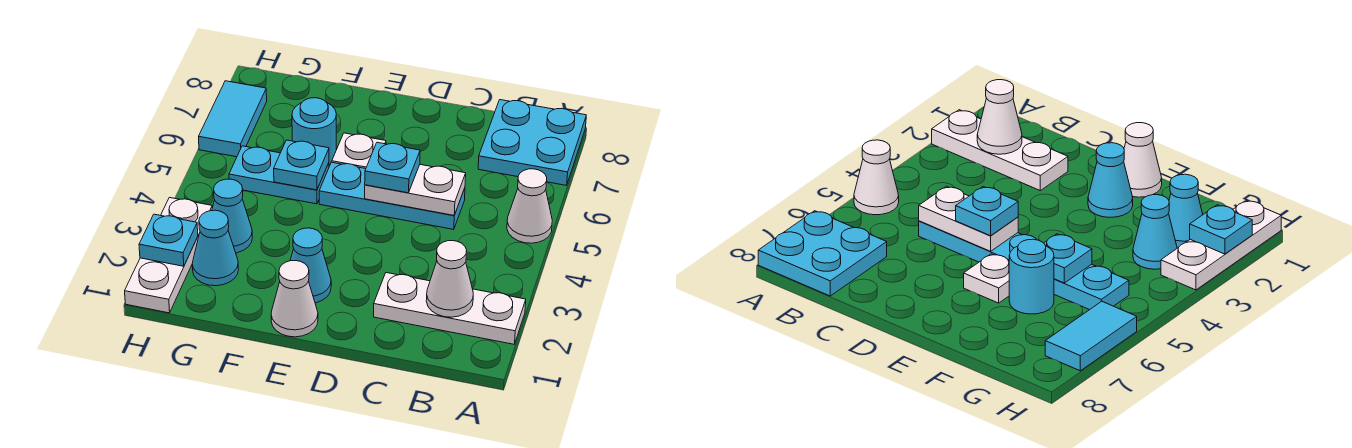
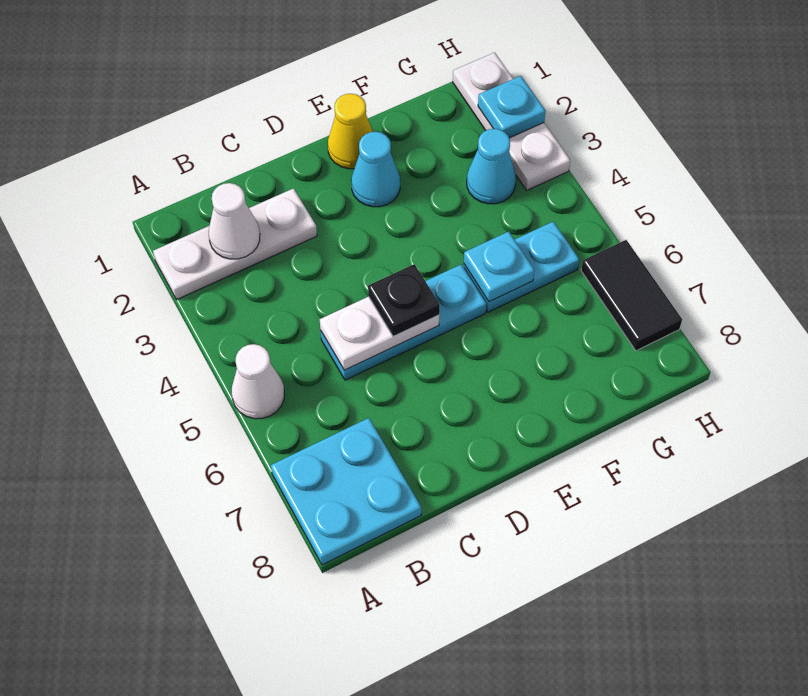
cyan plate D5 level 3 -> black plate D5 level 3
white cone E1 level 1 -> yellow cone E1 level 1
white plate E6 level 1 -> none
cyan round brick F6 level 1 -> none
cyan cone G2 level 1 -> none
cyan tile H6:H7 level 1 -> black tile H6:H7 level 1

